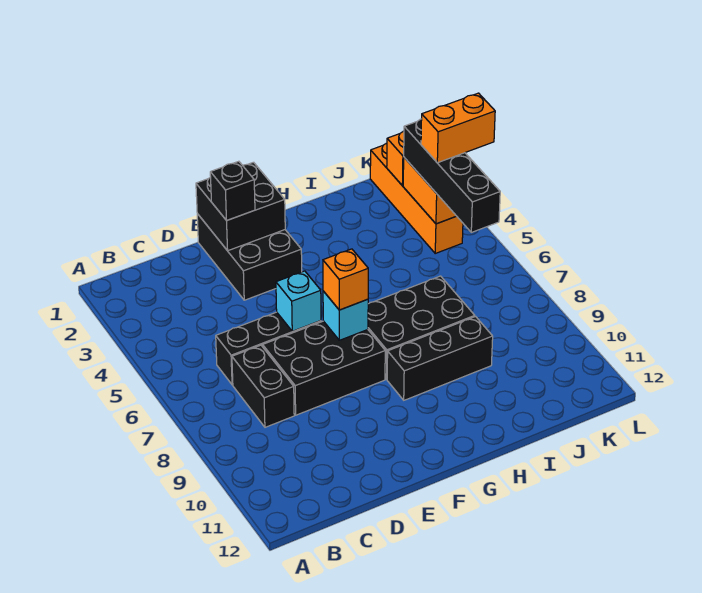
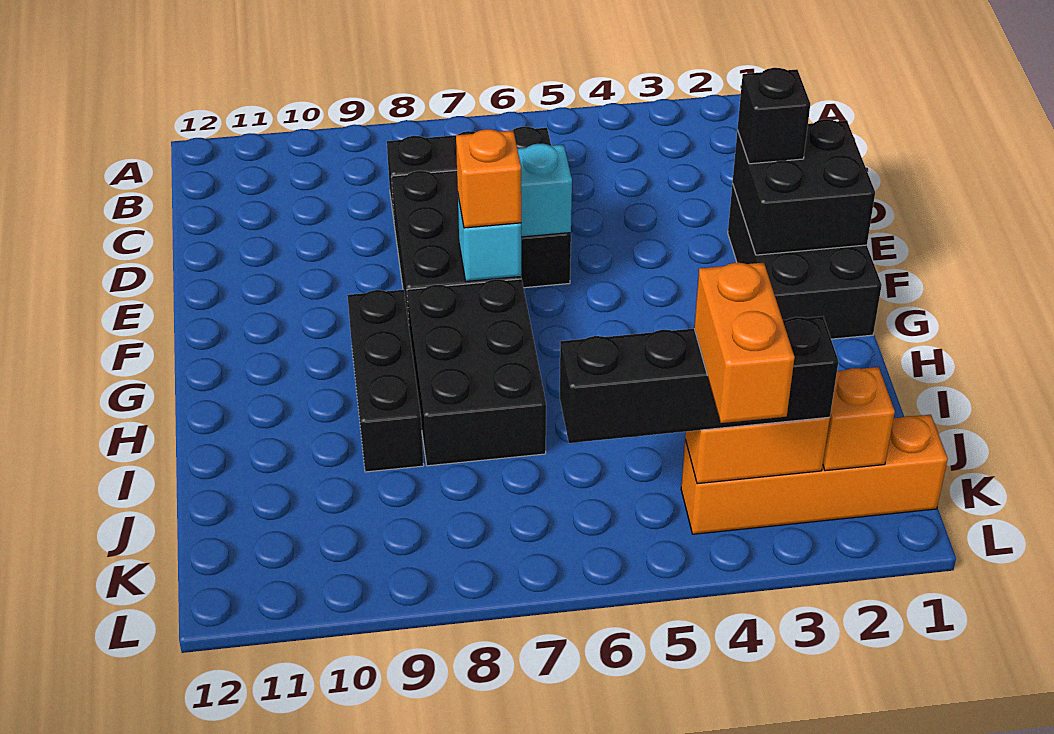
black brick E1:F3 level 1 -> black brick E1:G2 level 1

